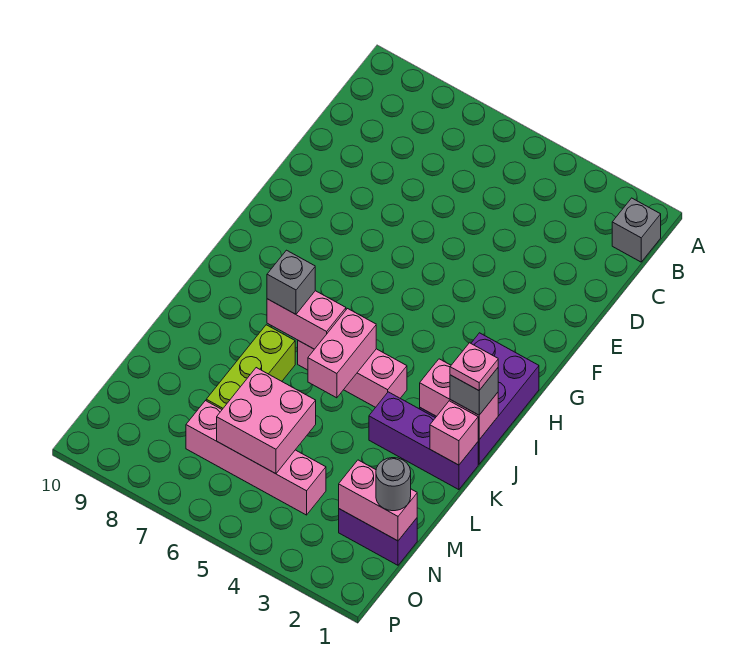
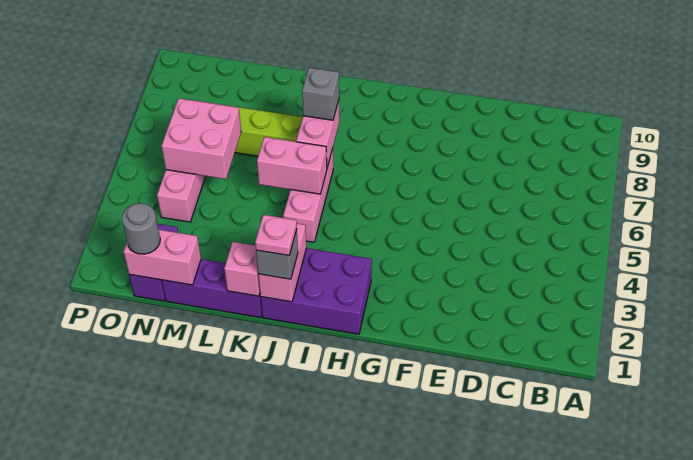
grey brick B1 level 1 -> none
purple brick K1:K3 level 1 -> purple brick K1:M1 level 1
pink brick N1:N2 level 2 -> pink brick M1:N1 level 2

